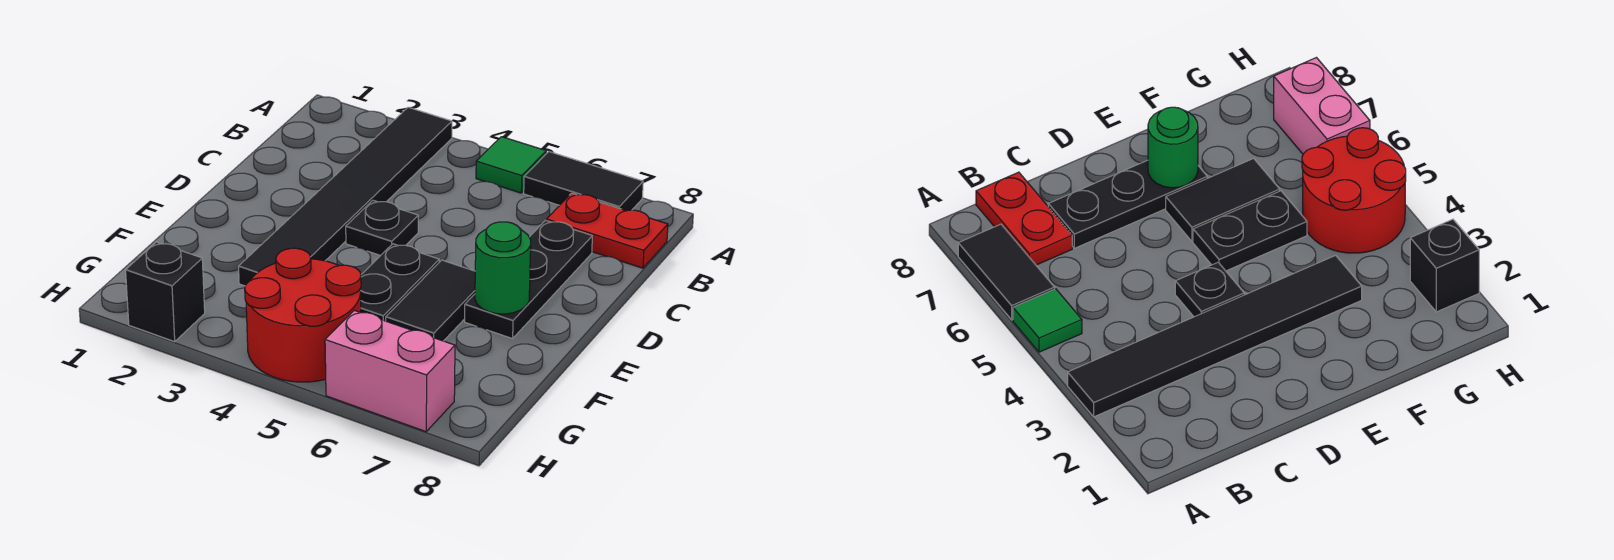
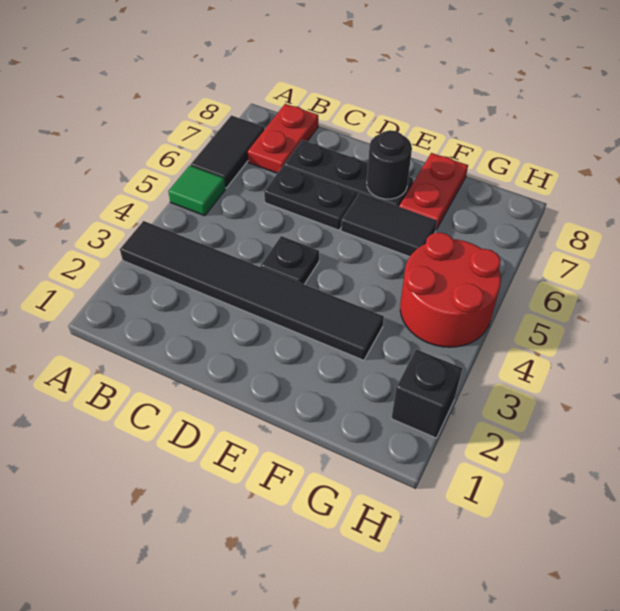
black plate E5:F5 level 1 -> black plate C6:D6 level 1
green round brick E7 level 2 -> black round brick E7 level 2
none -> red plate F7:F8 level 1
pink brick H6:H7 level 1 -> none

